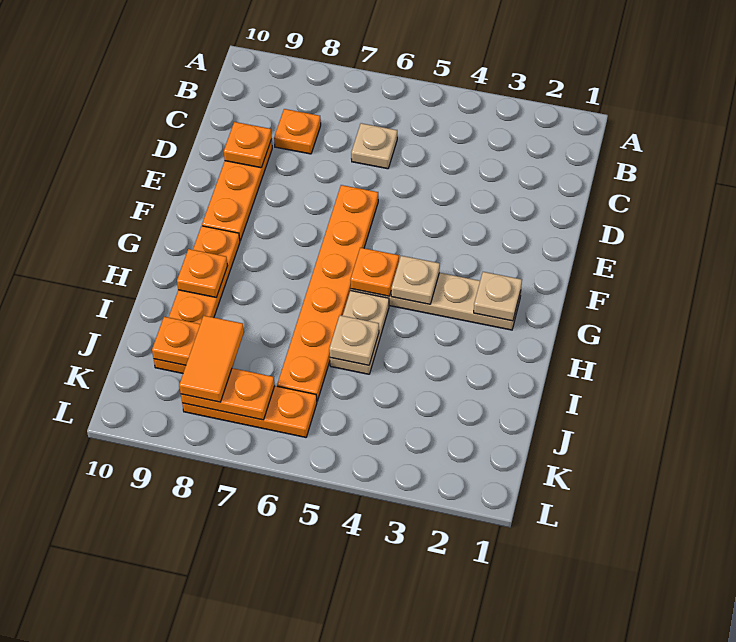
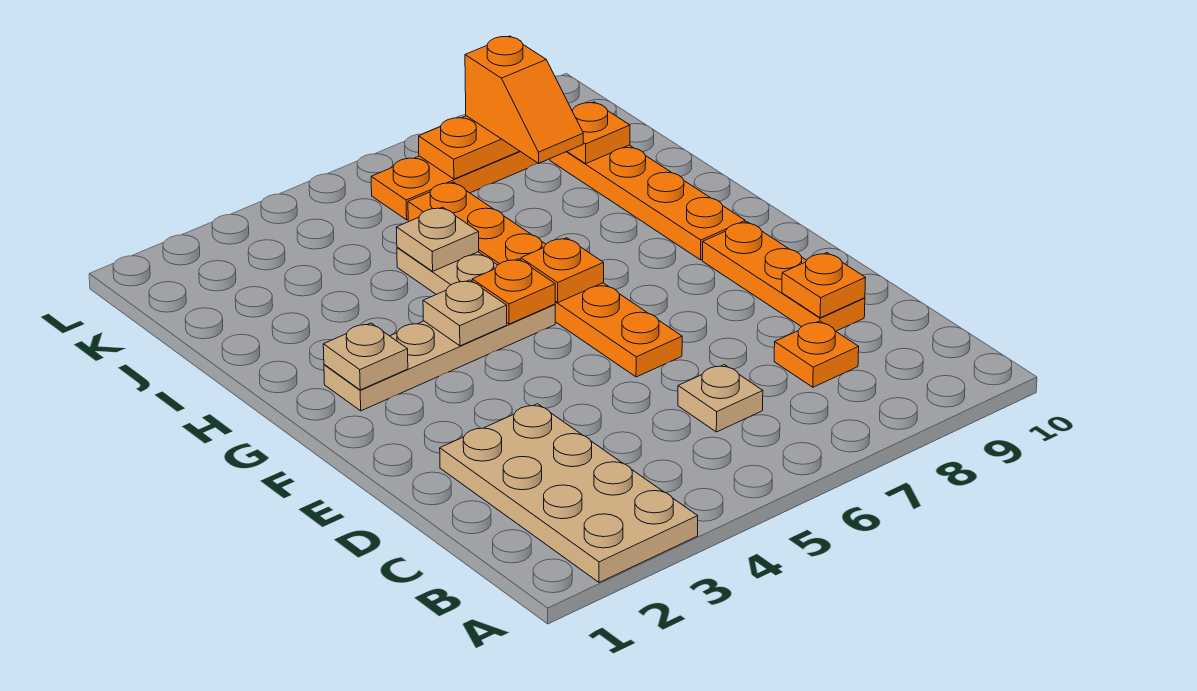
none -> tan plate A2:D3 level 1
orange plate H9 level 2 -> orange plate G6 level 2
orange tile J8:K8 level 3 -> orange slope J8:K8 level 3 top K

